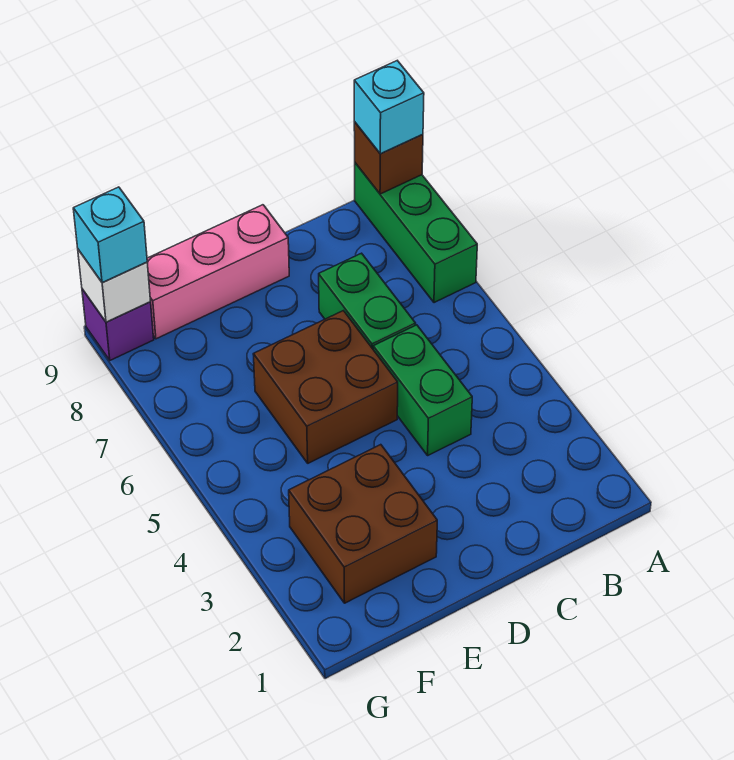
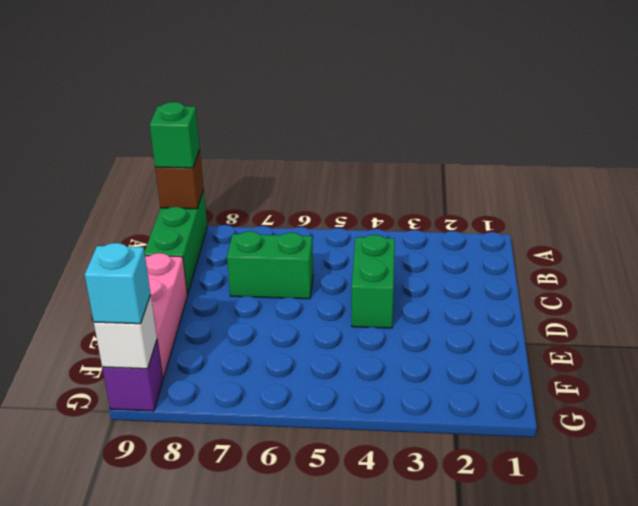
green brick A7:A9 level 1 -> green brick A9:C9 level 1
cyan brick A9 level 3 -> green brick A9 level 3
green brick C4:C5 level 1 -> green brick C4:D4 level 1
brown brick D5:E6 level 1 -> none
brown brick E2:F3 level 1 -> none

